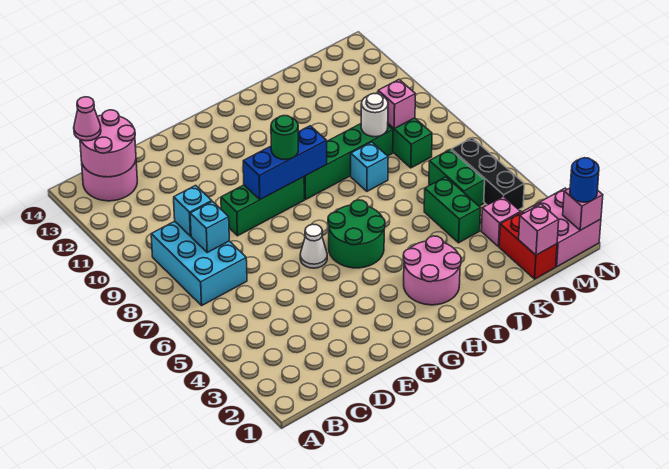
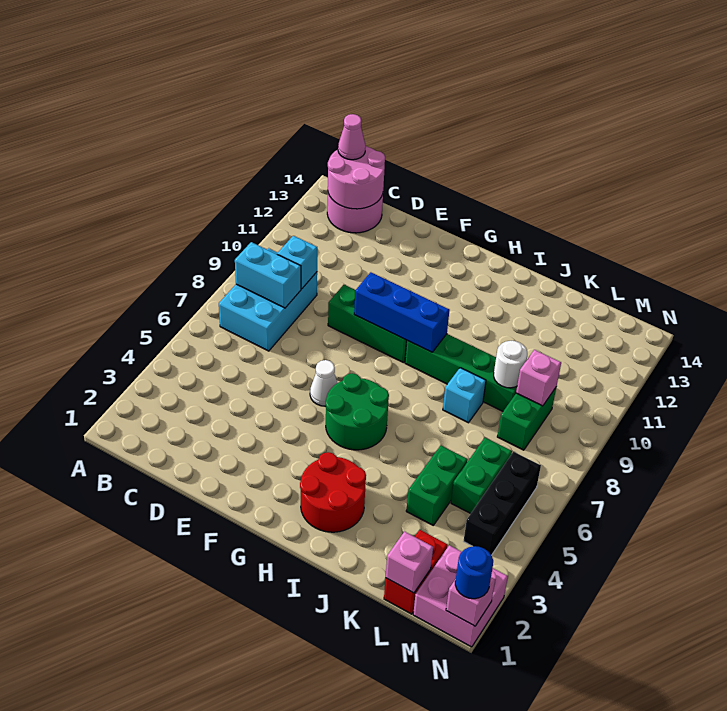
cyan brick C8 level 2 -> cyan brick B8:C8 level 2
green round brick G9 level 3 -> none
pink round brick H2:I3 level 1 -> red round brick H2:I3 level 1
pink brick L3 level 1 -> none

